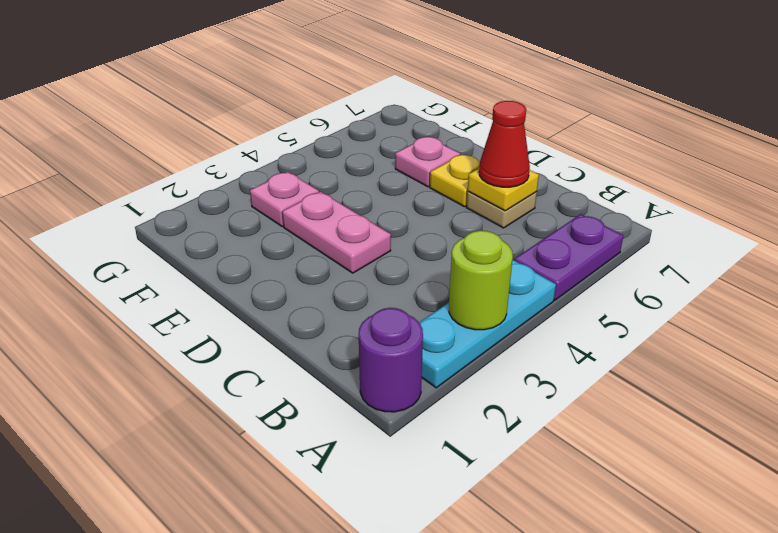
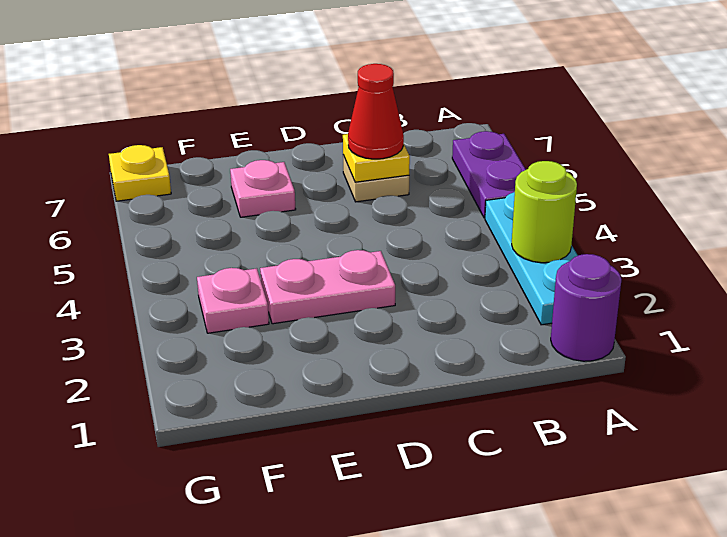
yellow plate D6 level 1 -> yellow plate G7 level 1

